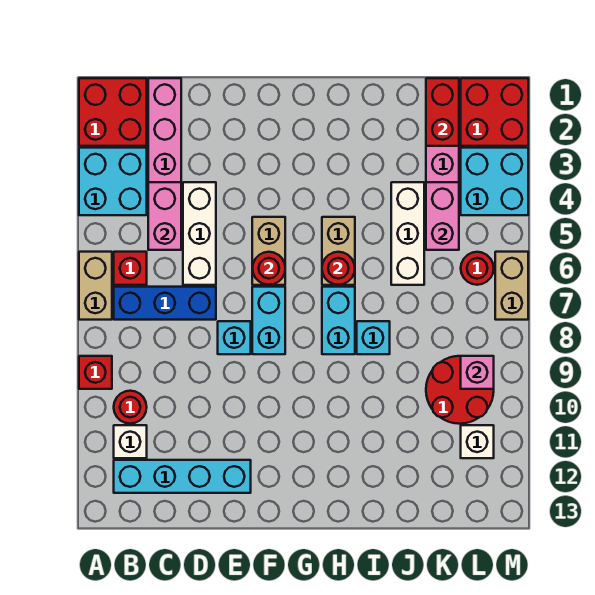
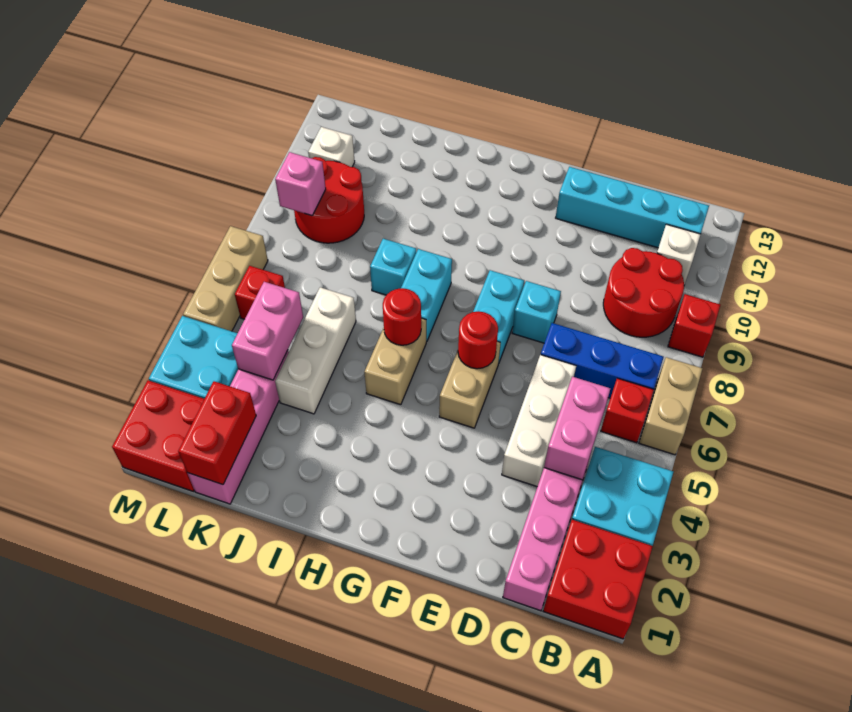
red round brick B10 level 1 -> red round brick B9:C10 level 1
red round brick L6 level 1 -> red brick L6 level 1
tan brick M6:M7 level 1 -> tan brick M5:M7 level 1

